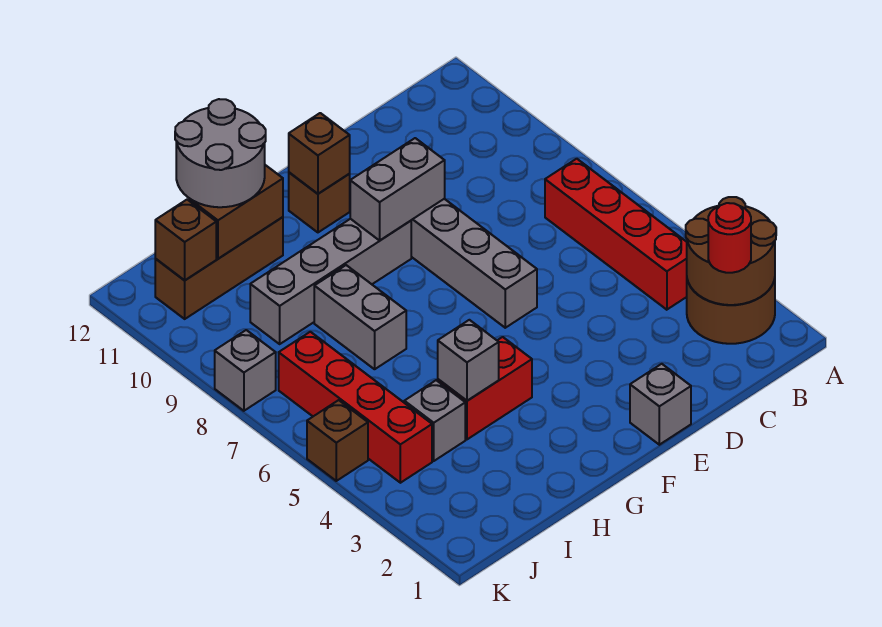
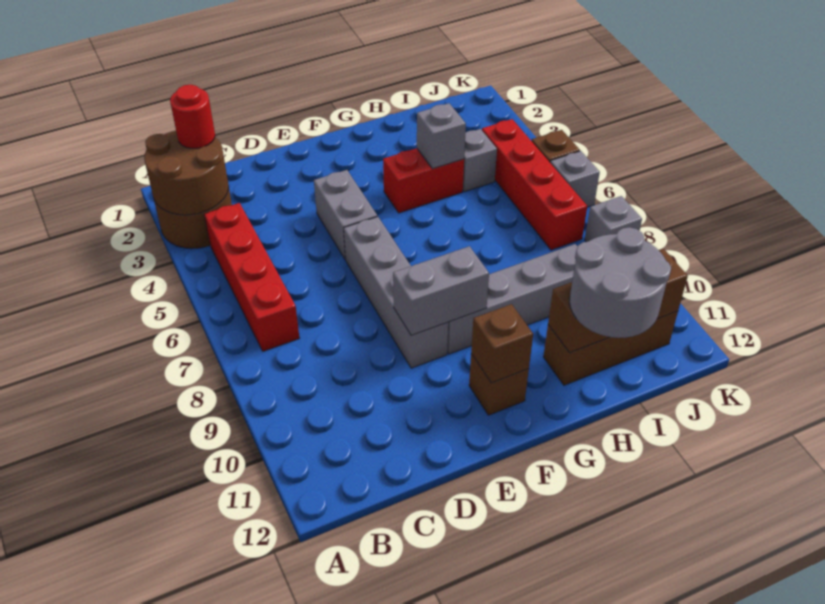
grey brick E1 level 1 -> grey brick K6 level 1
grey brick H7:H8 level 1 -> grey brick E4:E5 level 1

